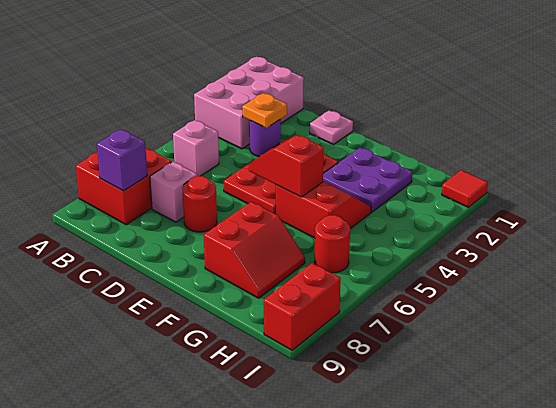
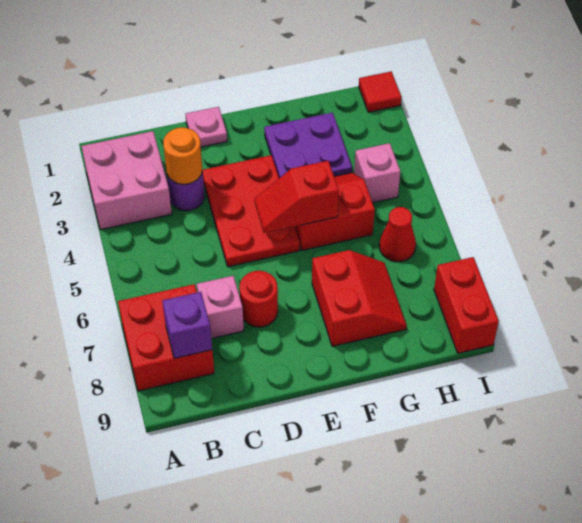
pink brick A1:B3 level 1 -> pink brick A2:B3 level 1
pink brick B5 level 1 -> pink brick H4 level 1
orange plate C3 level 2 -> orange round brick C3 level 2
red round brick H6 level 1 -> red cone H6 level 1

